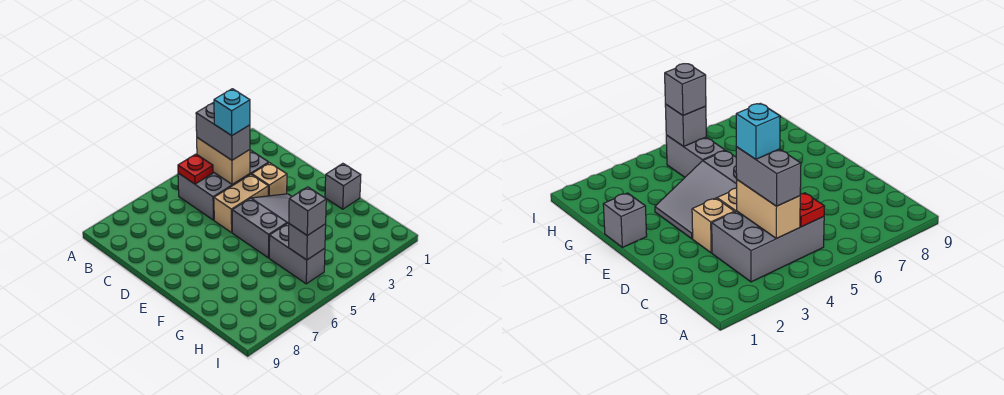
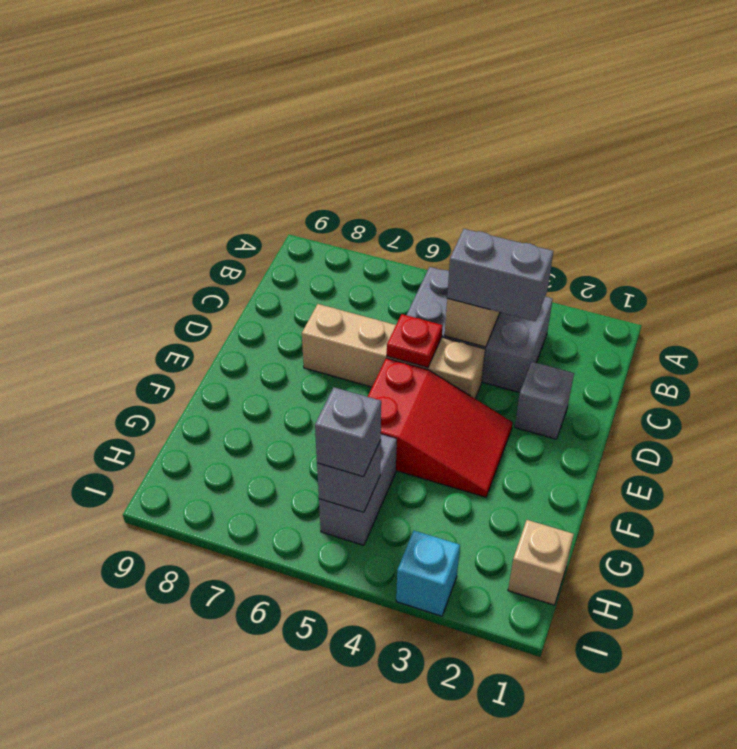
grey brick B4:C4 level 3 -> grey brick C3:C4 level 3
red plate B5 level 2 -> red plate D5 level 2
cyan brick C4 level 4 -> cyan brick I3 level 1
tan brick D3 level 1 -> tan brick H1 level 1
tan brick D4:D5 level 1 -> tan brick D4:D7 level 1
grey slope E3:F5 level 1 top 5 -> red slope E3:F5 level 1 top 5
grey brick F1 level 1 -> grey brick D2 level 1

